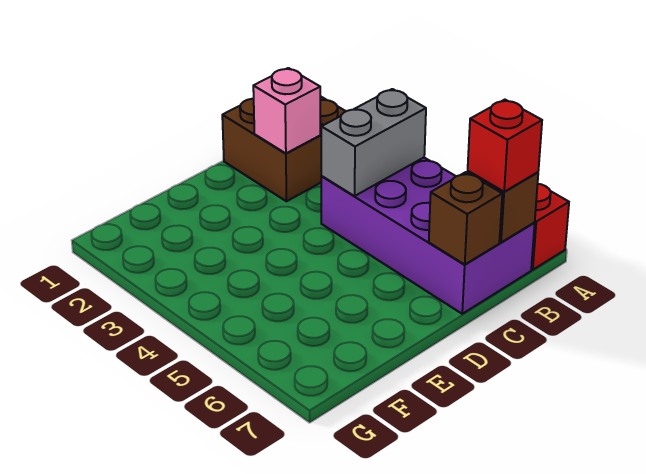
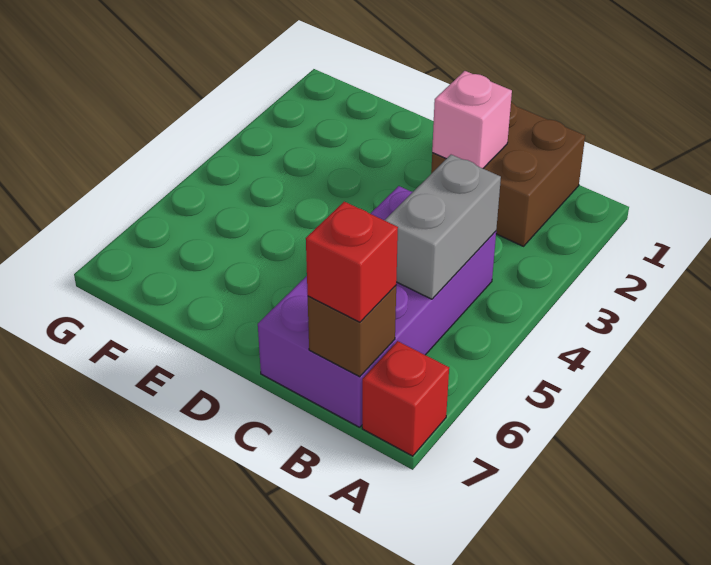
grey brick B4:C4 level 2 -> grey brick B4:B5 level 2
brown brick C7 level 2 -> none

